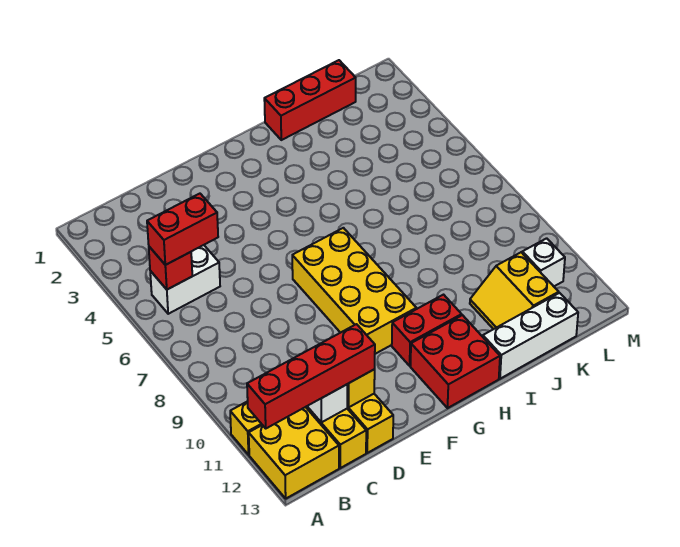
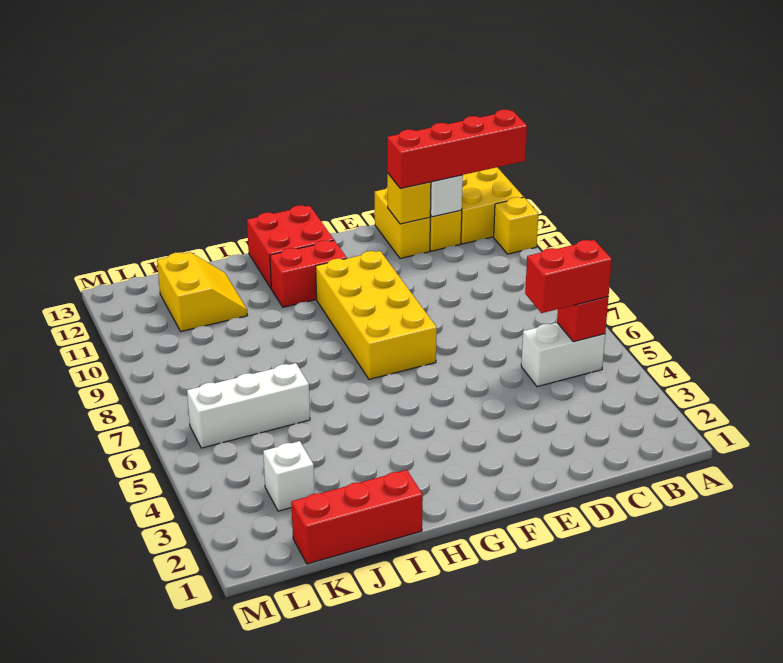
white brick I13:K13 level 1 -> white brick J6:L6 level 1
white brick L11 level 1 -> white brick K3 level 1

